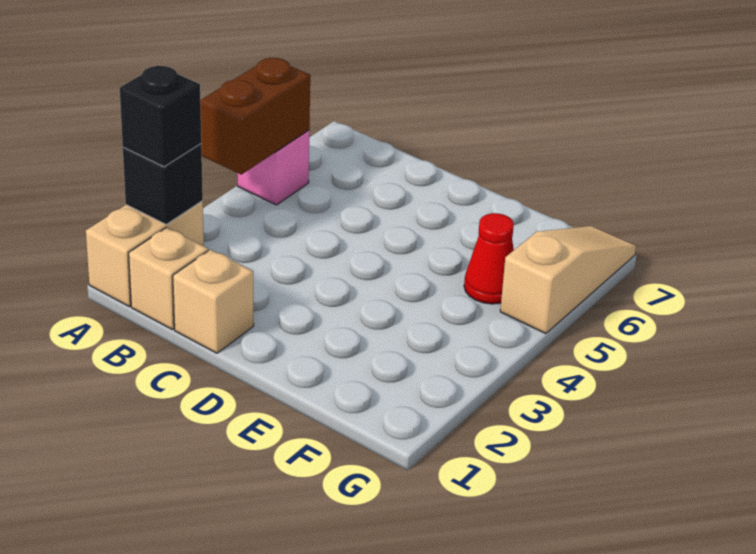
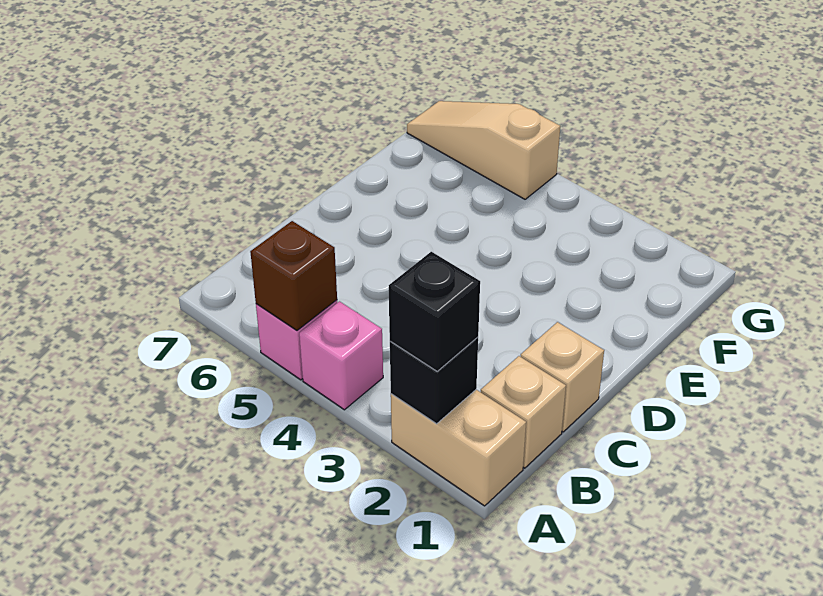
none -> pink brick A4 level 1
brown brick A4:A5 level 2 -> brown brick A5 level 2
red cone F5 level 1 -> none

